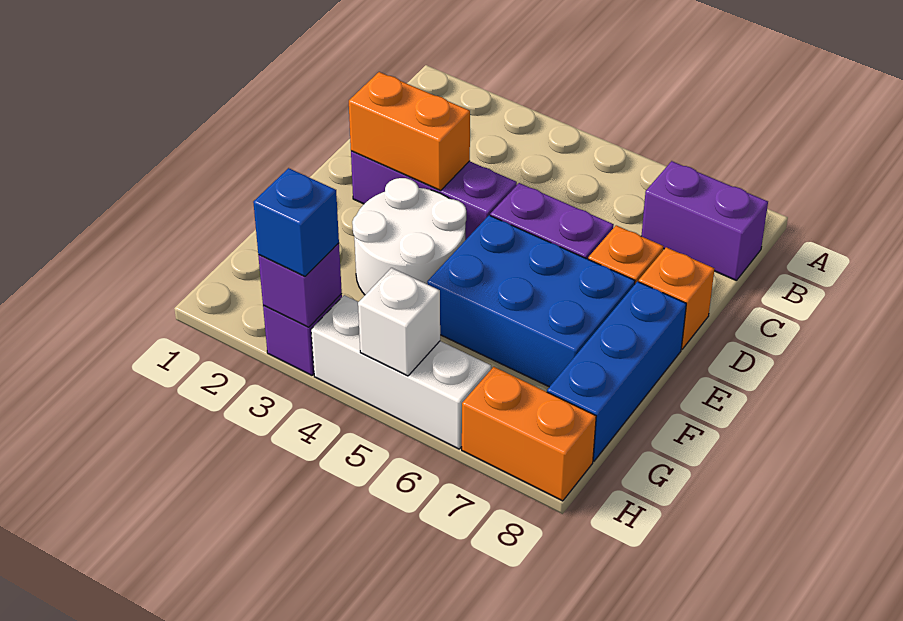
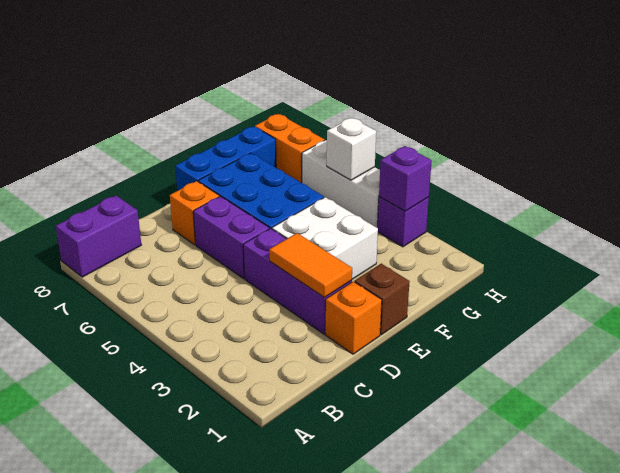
purple brick B7:B8 level 1 -> purple brick A8:B8 level 1
orange brick D2:D3 level 2 -> orange tile D2:D3 level 2
orange brick D8 level 1 -> orange brick D1 level 1
none -> brown brick E1 level 1
white round brick E3:F4 level 1 -> white brick E3:F4 level 1
blue brick H3 level 3 -> none

